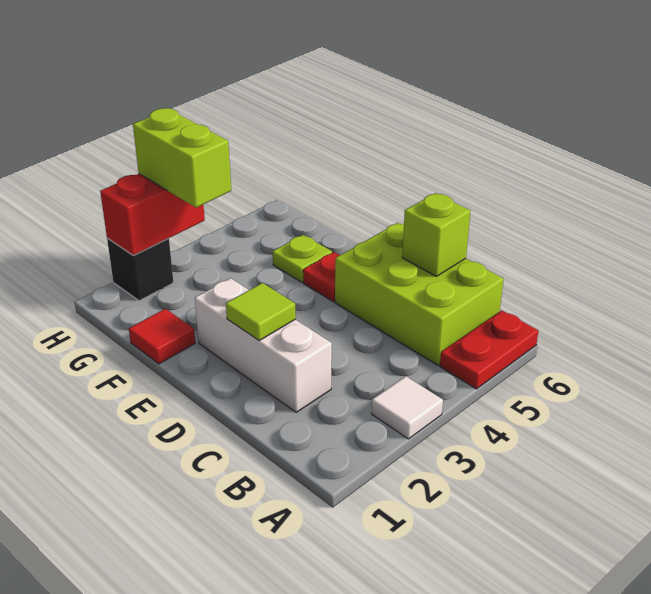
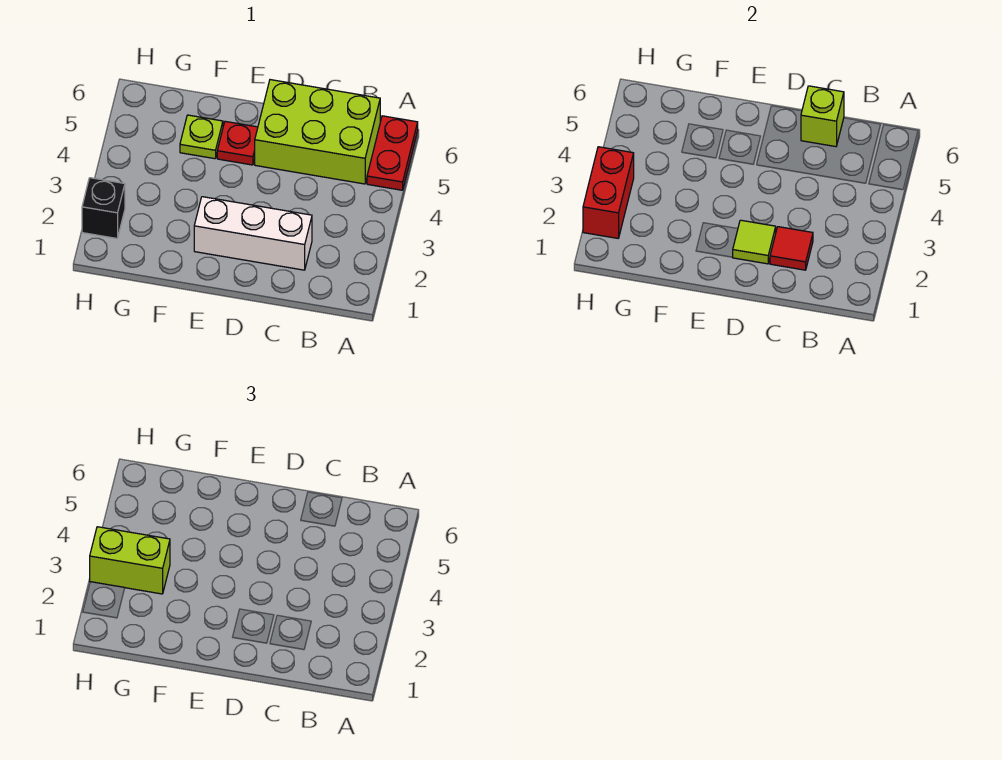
white tile A3 level 1 -> none
red tile F1 level 1 -> red tile C2 level 2

